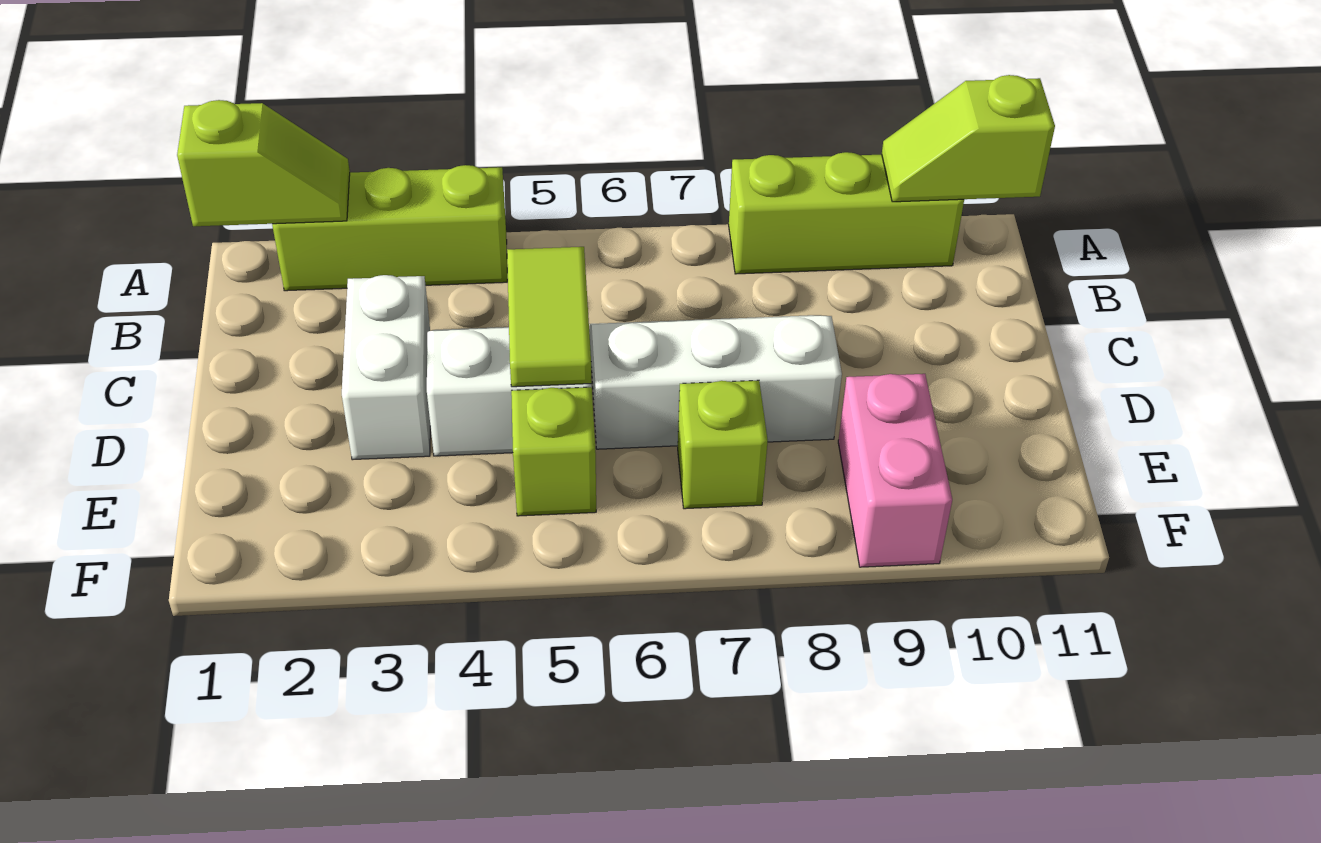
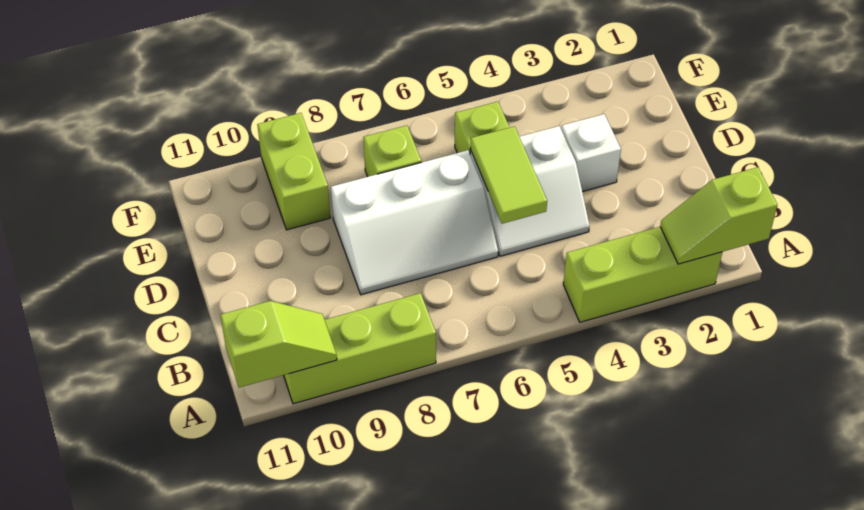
white brick C3:D3 level 1 -> white brick D3 level 1
pink brick E9:F9 level 1 -> lime brick E9:F9 level 1

